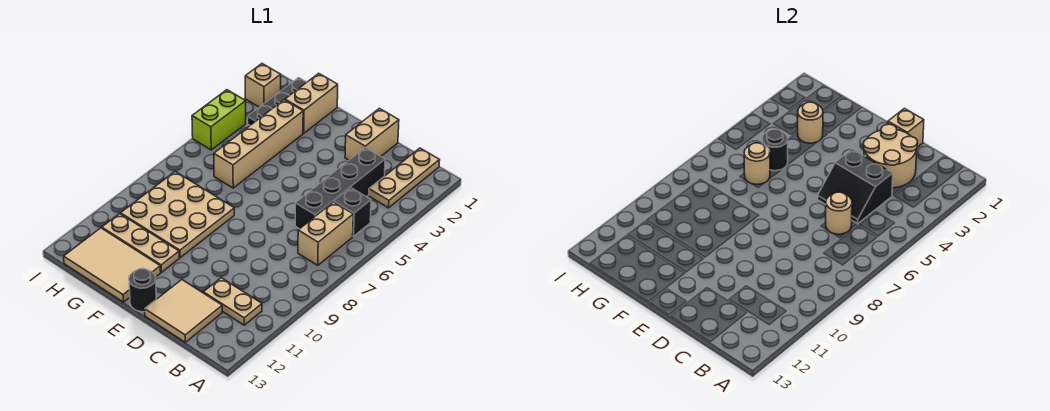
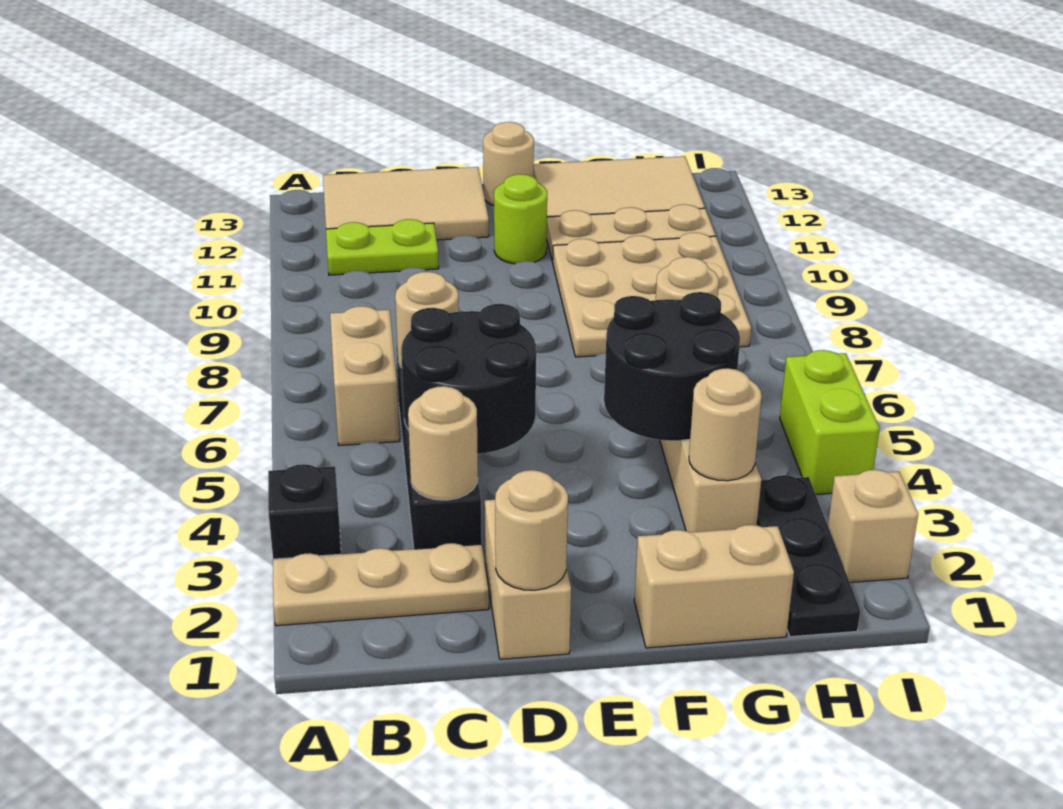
tan plate B1:B3 level 1 -> tan plate A2:C2 level 1
black brick B5 level 1 -> black brick A3 level 1
tan plate B11:C11 level 1 -> lime plate B11:C11 level 1
tan round brick C2:D3 level 2 -> tan round brick C3 level 2
black slope C4:D5 level 2 top 4 -> black round brick C4:D5 level 2
tan tile C12:D13 level 1 -> tan tile B12:D13 level 1
tan brick D1 level 2 -> tan round brick D1 level 2
none -> lime round brick E11 level 1
black round brick E13 level 1 -> tan round brick E13 level 1
tan brick G1:G2 level 1 -> tan brick F1:G1 level 1
black round brick G5 level 2 -> black round brick F4:G5 level 2

